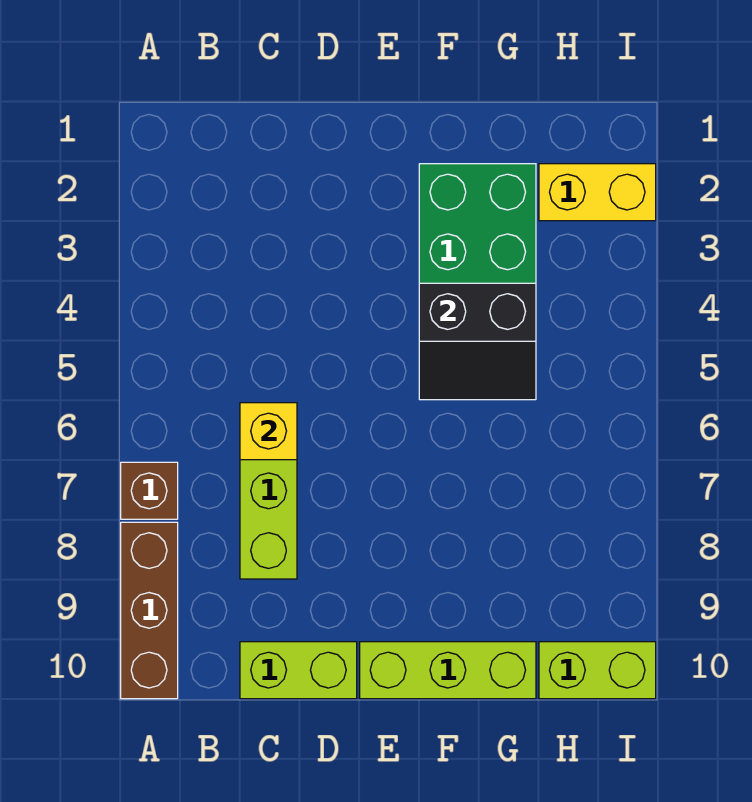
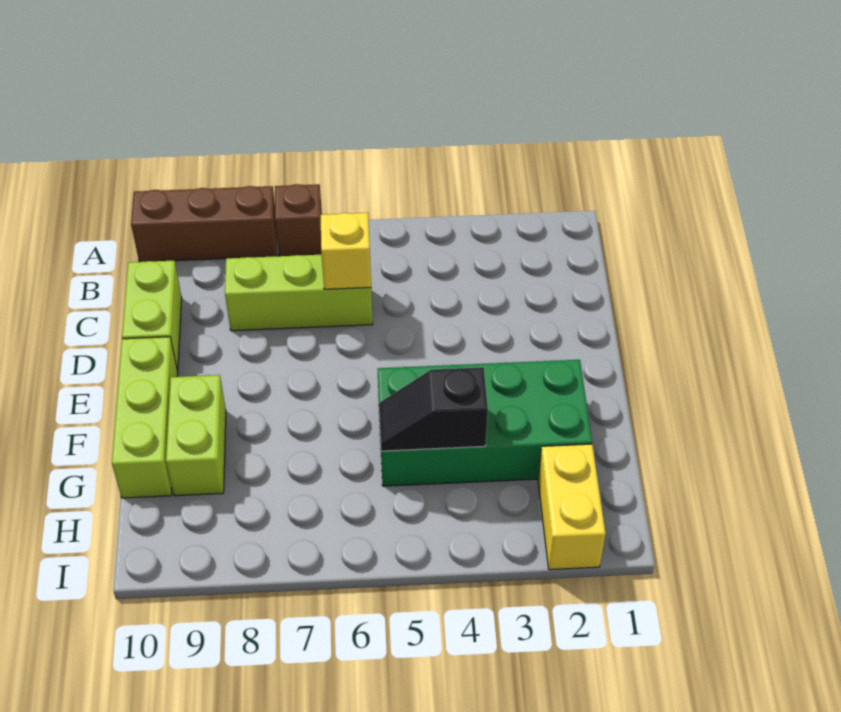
black slope F4:G5 level 2 top 4 -> black slope G4:G5 level 2 top 4
lime brick H10:I10 level 1 -> lime brick F9:G9 level 1

